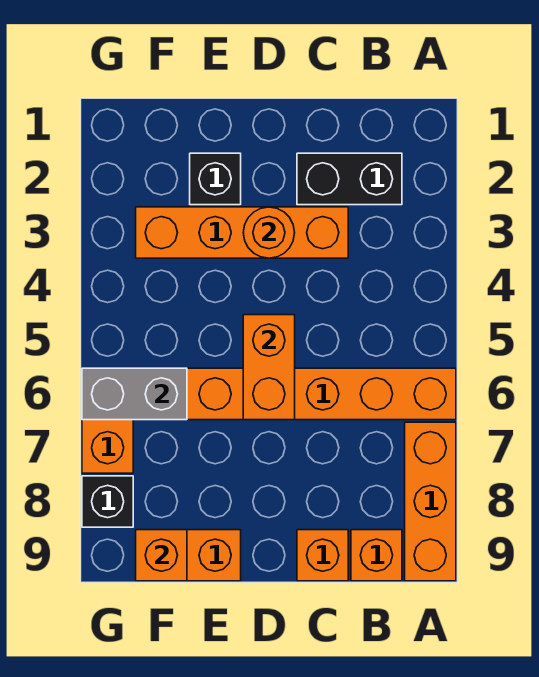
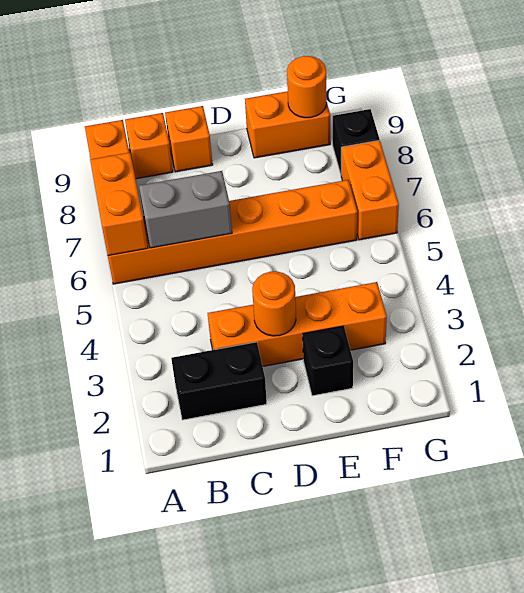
orange brick D5:D6 level 2 -> orange brick A6:A7 level 2
grey brick F6:G6 level 2 -> grey brick B6:C6 level 2
orange brick F9 level 2 -> orange round brick F9 level 2

